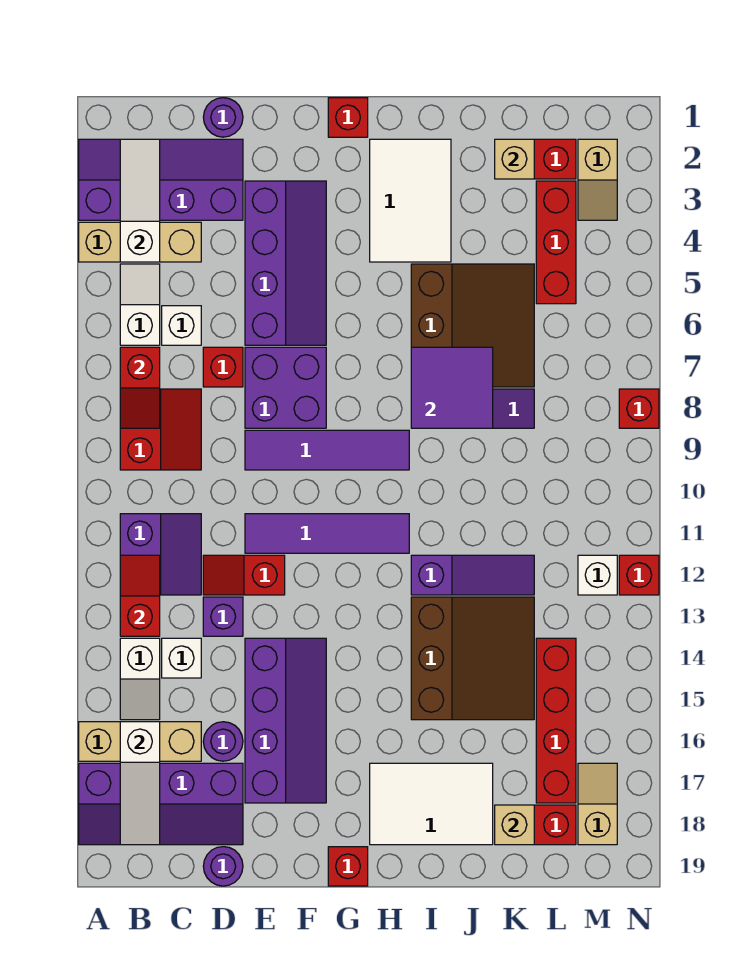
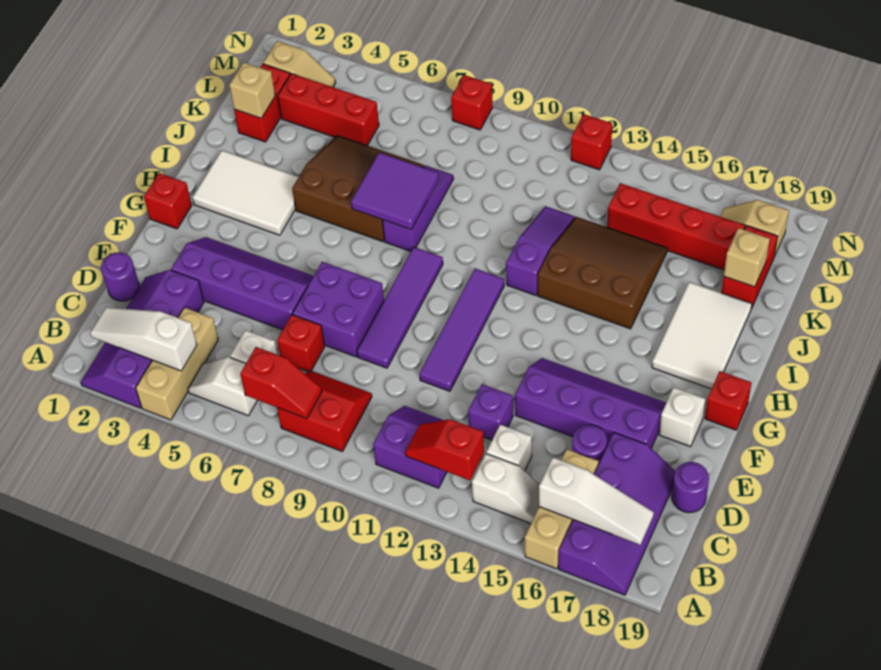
red slope D12:E12 level 1 top E -> none
white brick M12 level 1 -> white brick F18 level 1

